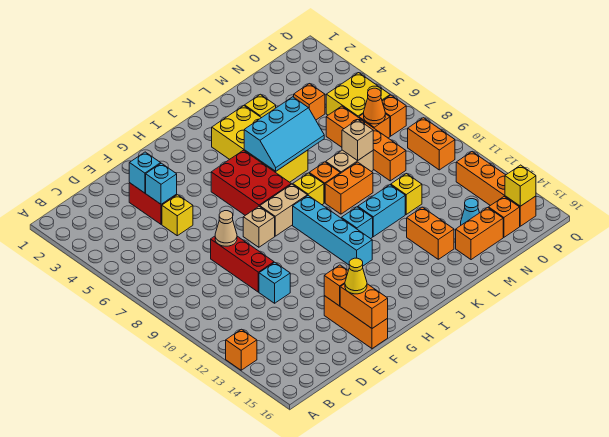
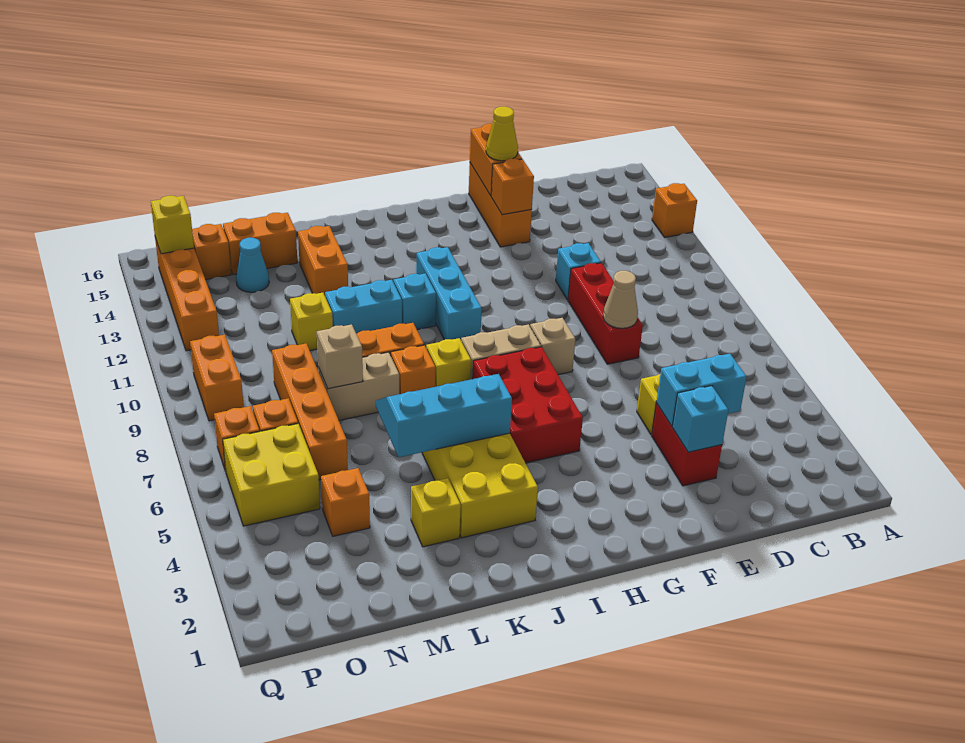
cyan brick E4 level 2 -> cyan brick D4:E4 level 2
cyan brick I9:I12 level 1 -> cyan brick I10:I12 level 1
orange cone O7 level 2 -> none

